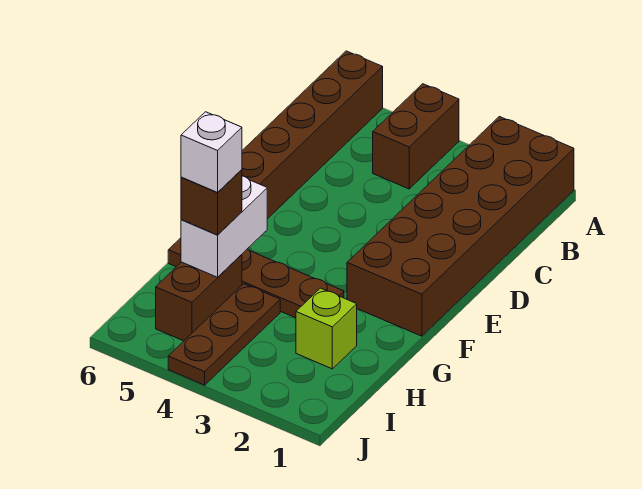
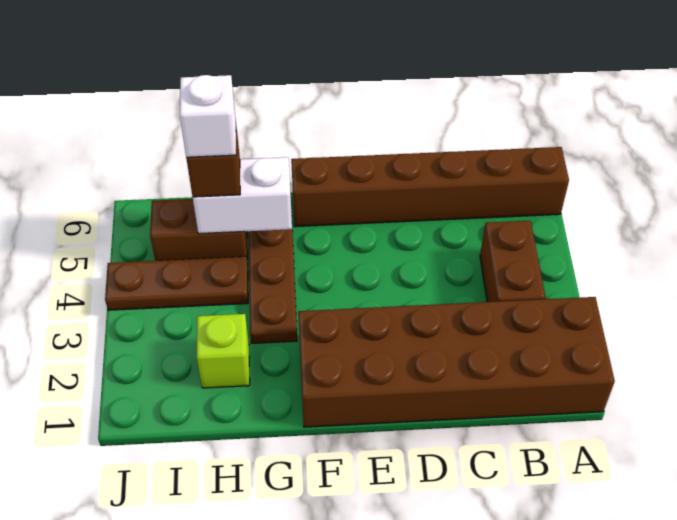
brown brick A4:B4 level 1 -> brown brick B3:B4 level 1

